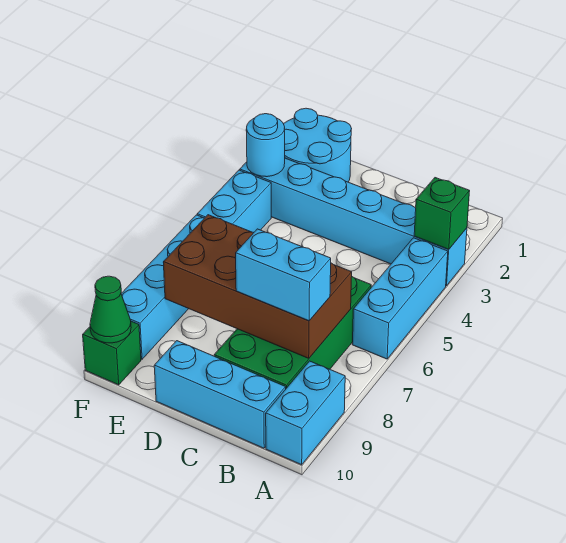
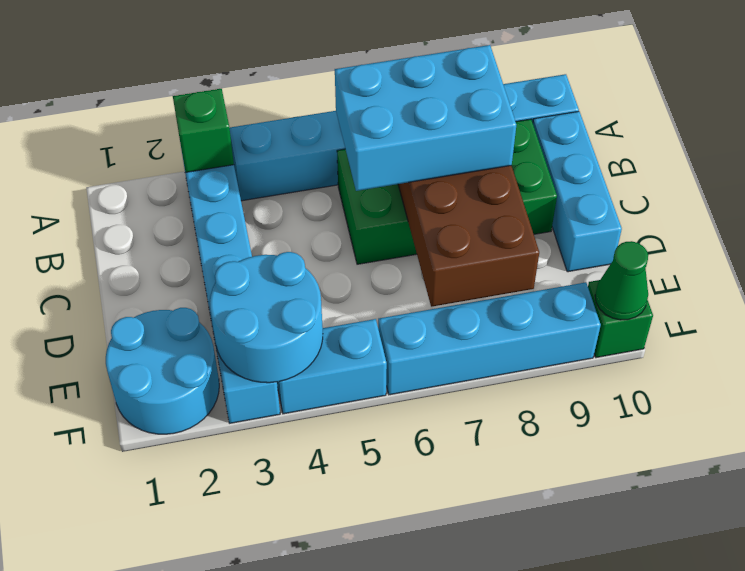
cyan brick B8:C8 level 3 -> cyan brick B6:C8 level 3
cyan round brick F3 level 2 -> cyan round brick E3:F4 level 2

